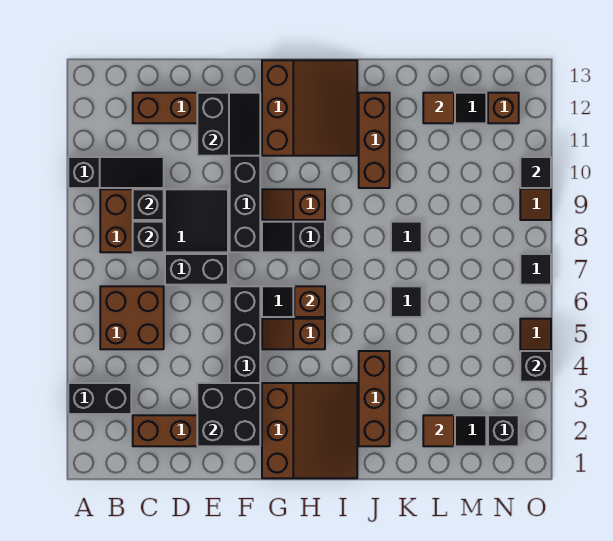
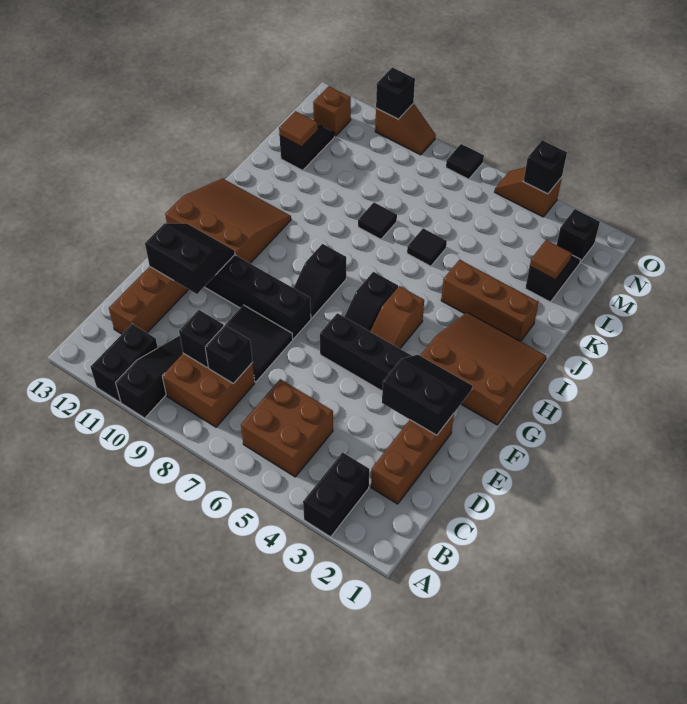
black brick D7:E7 level 1 -> black brick A11:B11 level 1
black brick E2:F3 level 2 -> black slope E2:F3 level 2 top E
brown slope G9:H9 level 1 top H -> none
brown brick H6 level 2 -> none
brown brick J10:J12 level 1 -> none
black tile O10 level 2 -> black brick O10 level 2

